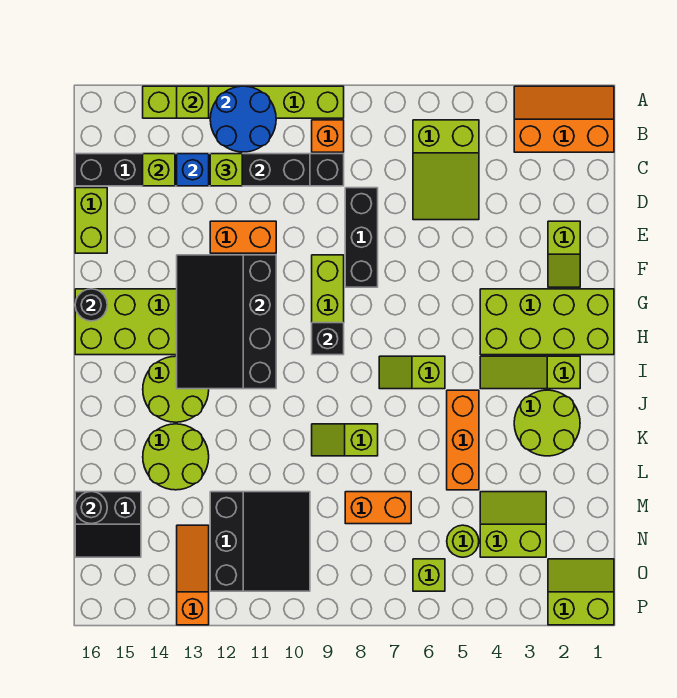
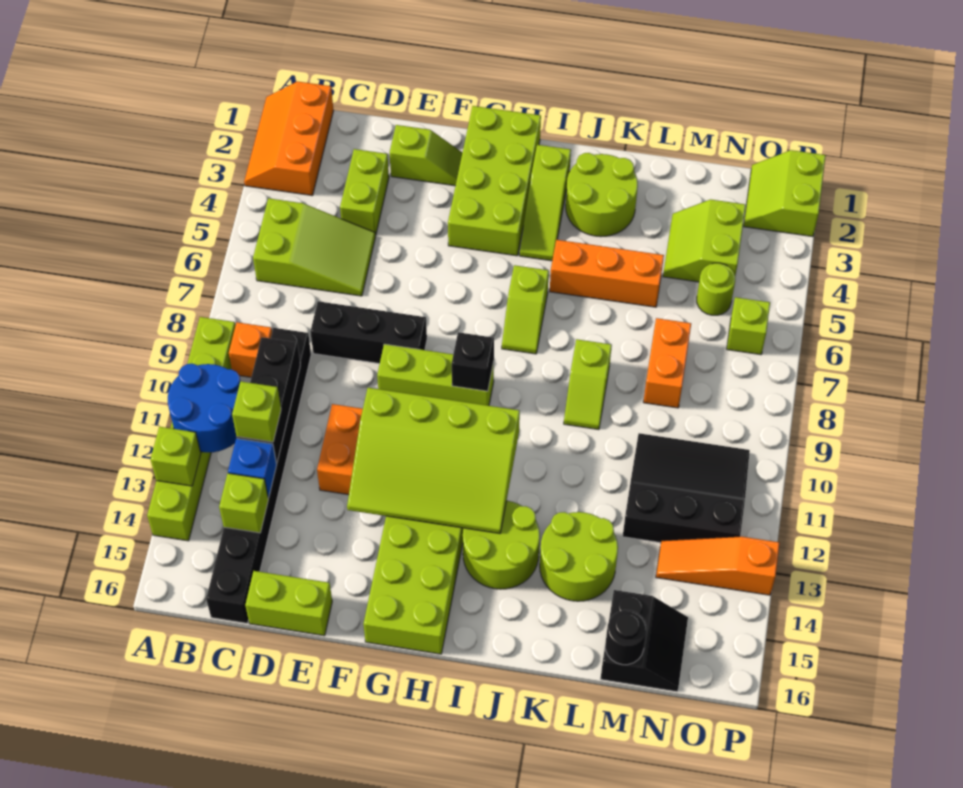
none -> lime brick D3:D4 level 1
black slope F11:I13 level 2 top 11 -> lime slope F11:I13 level 2 top 11
black round brick G16 level 2 -> none

